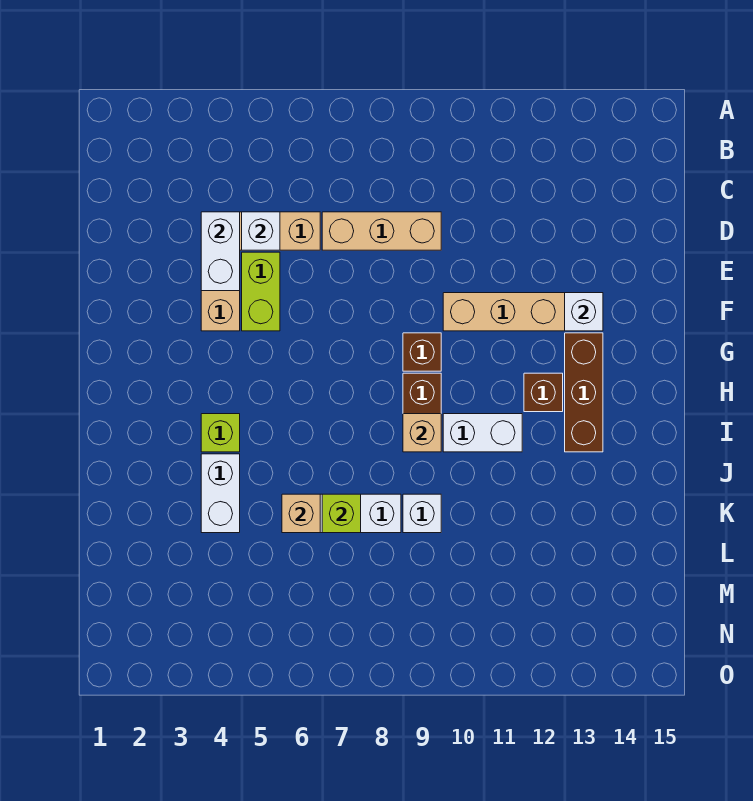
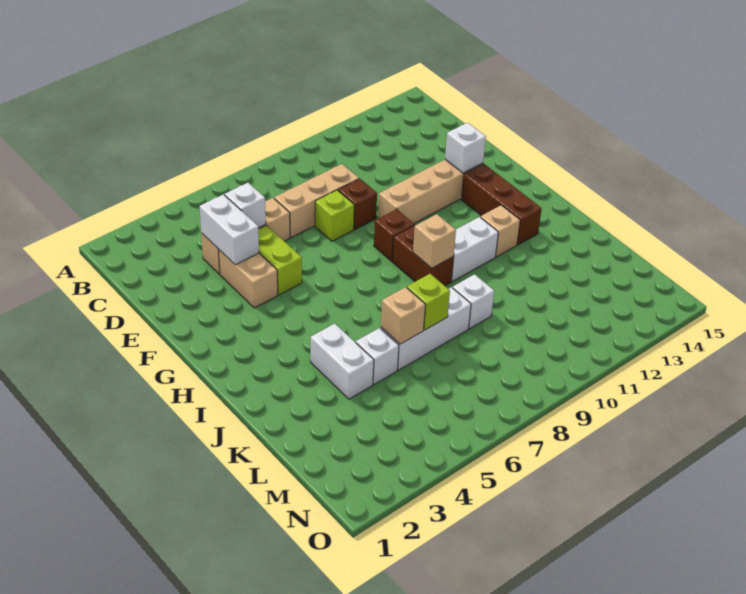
brown brick H12 level 1 -> brown brick E9 level 1
lime brick I4 level 1 -> lime brick E8 level 1
none -> tan brick I12 level 1
none -> white brick K5 level 1

